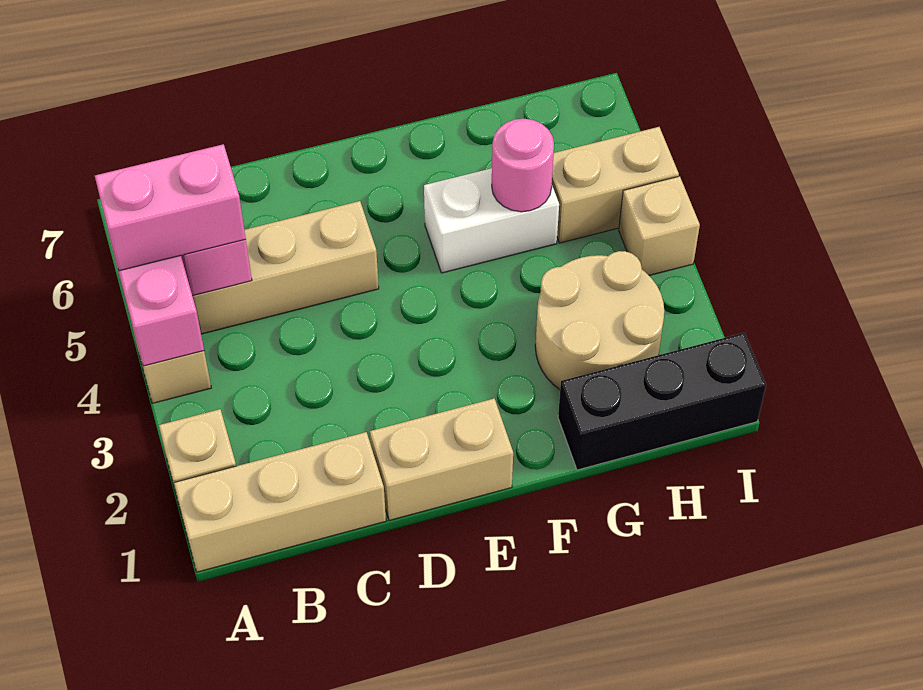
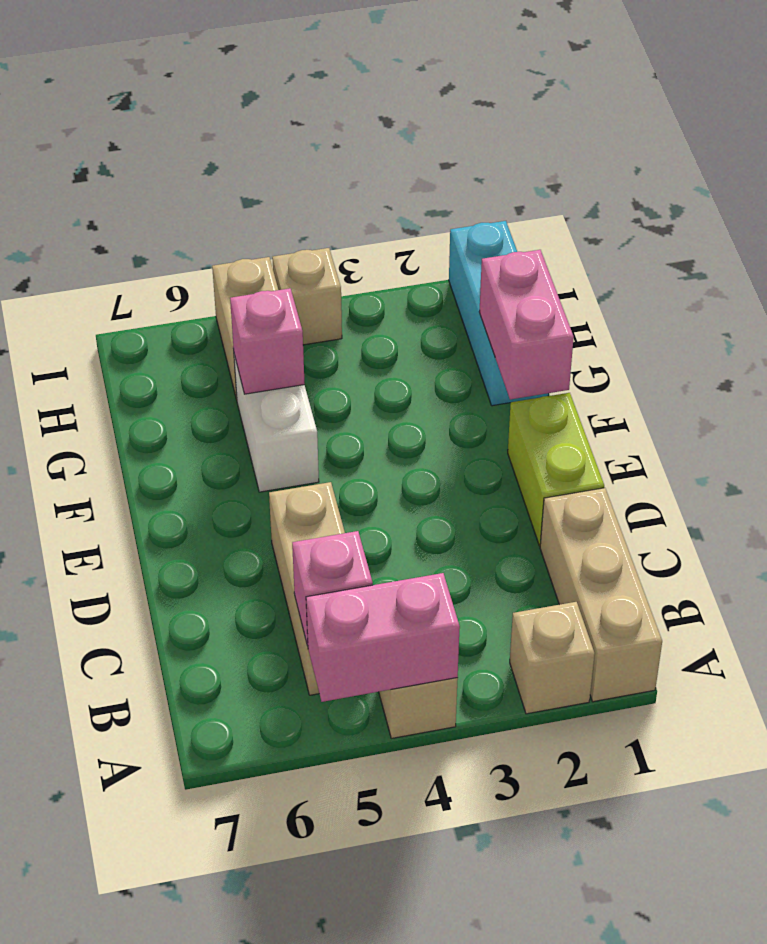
pink brick A5:B5 level 3 -> pink brick F1:G1 level 2
tan brick D1:E1 level 1 -> lime brick D1:E1 level 1
black brick G1:I1 level 1 -> cyan brick G1:I1 level 1
tan round brick G2:H3 level 1 -> none
pink round brick G5 level 2 -> pink brick G5 level 2

